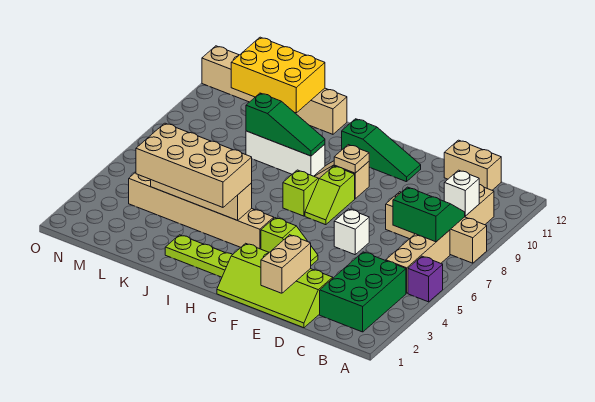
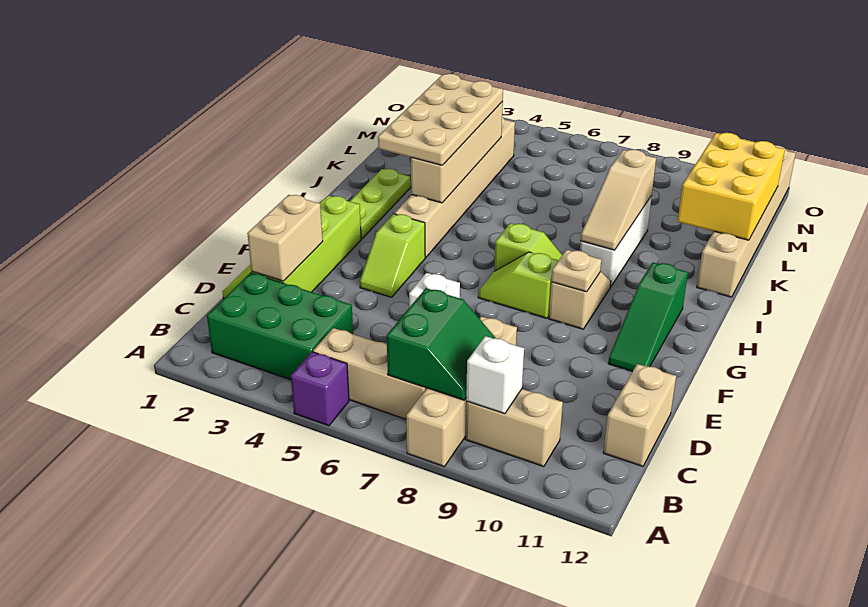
tan brick E1:E2 level 2 -> tan brick D2:E2 level 2
tan brick I3:L4 level 3 -> tan plate I3:L4 level 3
green slope I9:K9 level 2 top K -> tan slope I9:K9 level 2 top K

